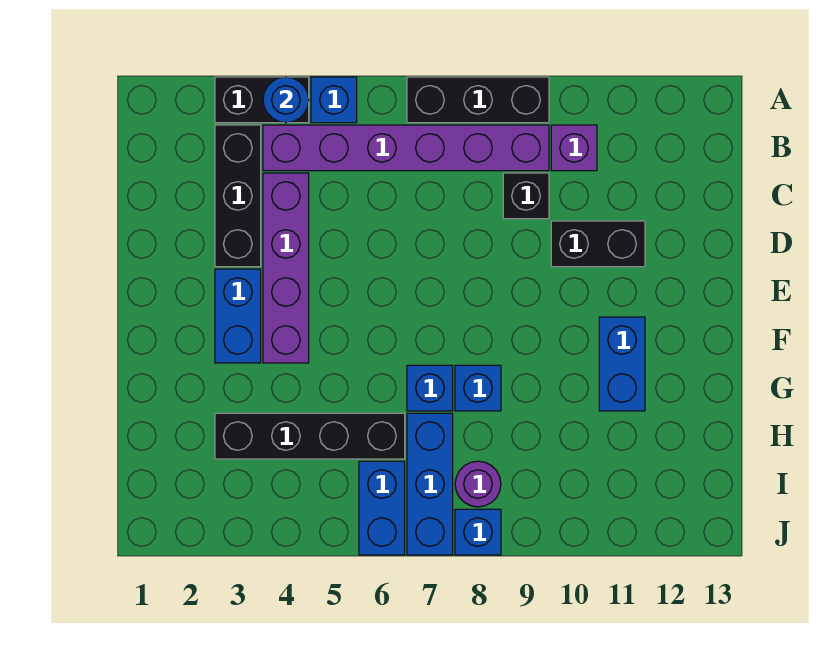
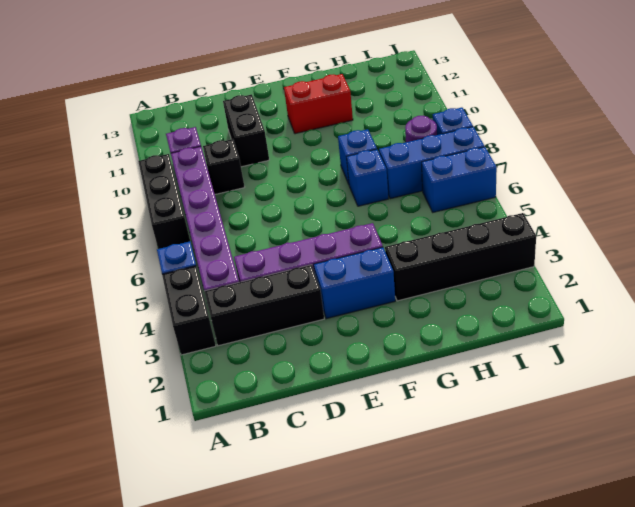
blue round brick A4 level 2 -> none
blue brick F11:G11 level 1 -> red brick F11:G11 level 1
black brick H3:H6 level 1 -> black brick G3:J3 level 1

